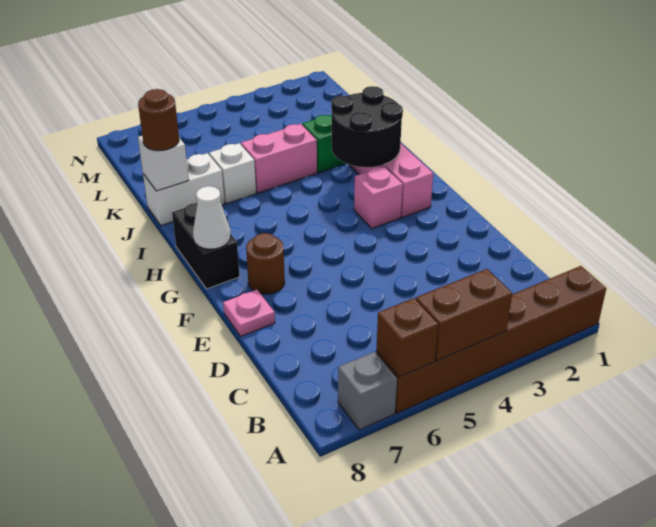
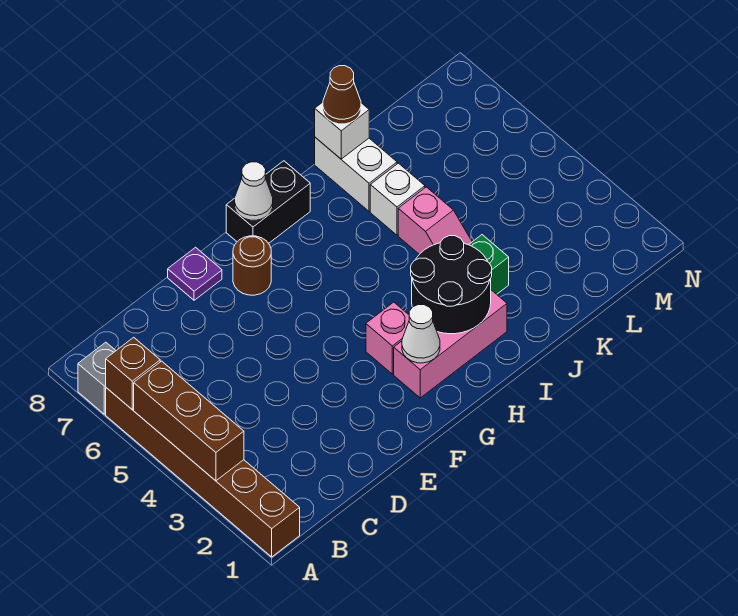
brown brick A4:A5 level 2 -> brown brick A3:A5 level 2
pink plate E8 level 1 -> purple plate E8 level 1
none -> white cone G2 level 2
pink brick J4:J5 level 1 -> pink slope J4:J5 level 1 top 5
brown round brick J8 level 3 -> brown cone J8 level 3

